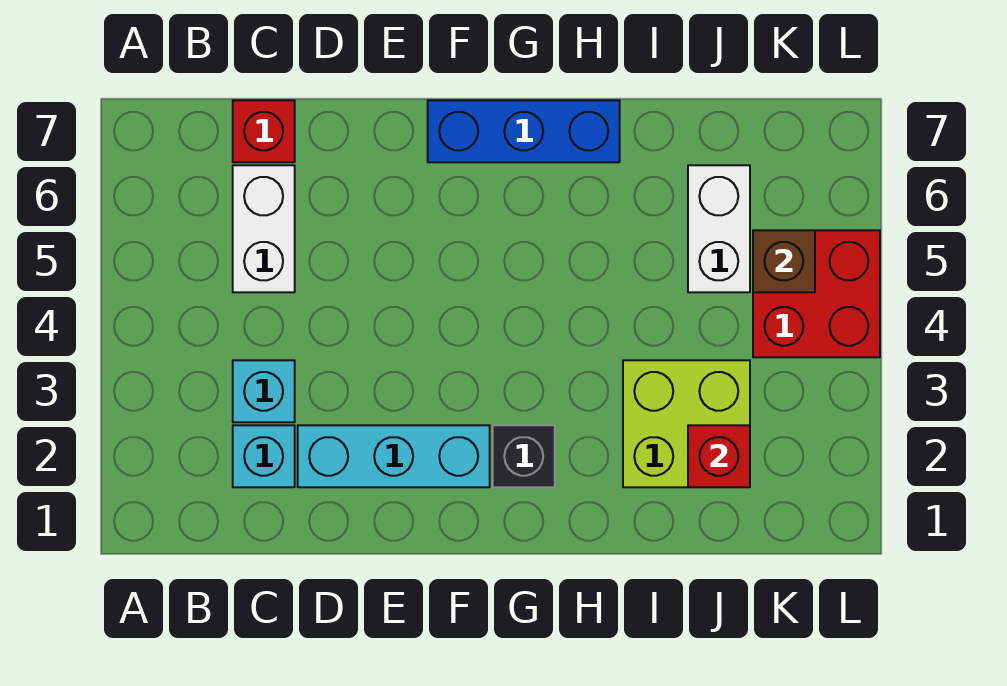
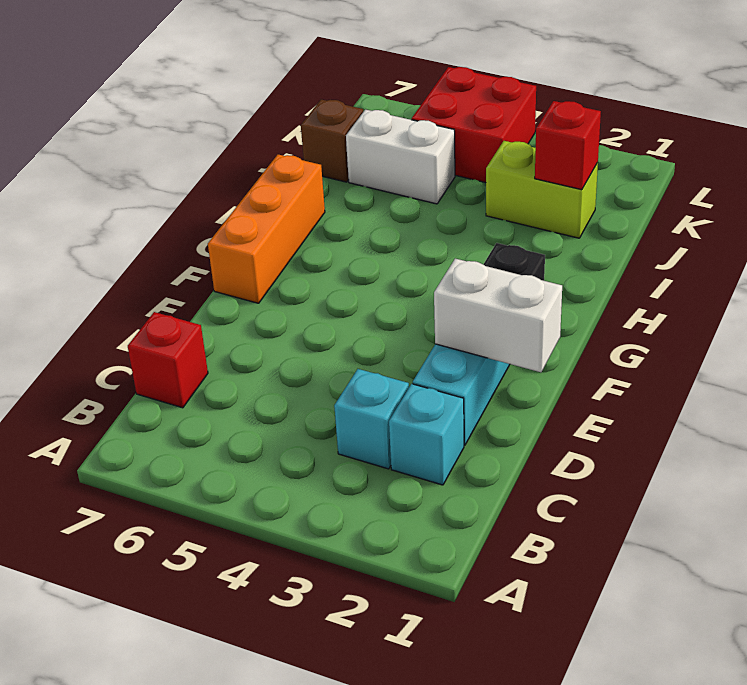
white brick C5:C6 level 1 -> white brick E1:E2 level 2
blue brick F7:H7 level 1 -> orange brick F7:H7 level 1
lime brick I2:J3 level 1 -> lime brick J2:J3 level 1
brown brick K5 level 2 -> brown brick J7 level 1

